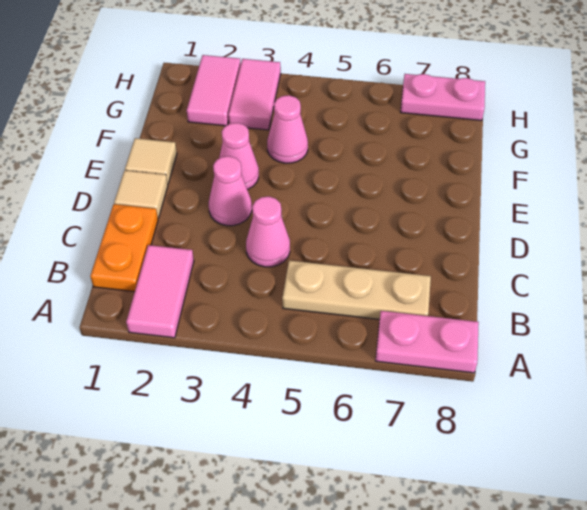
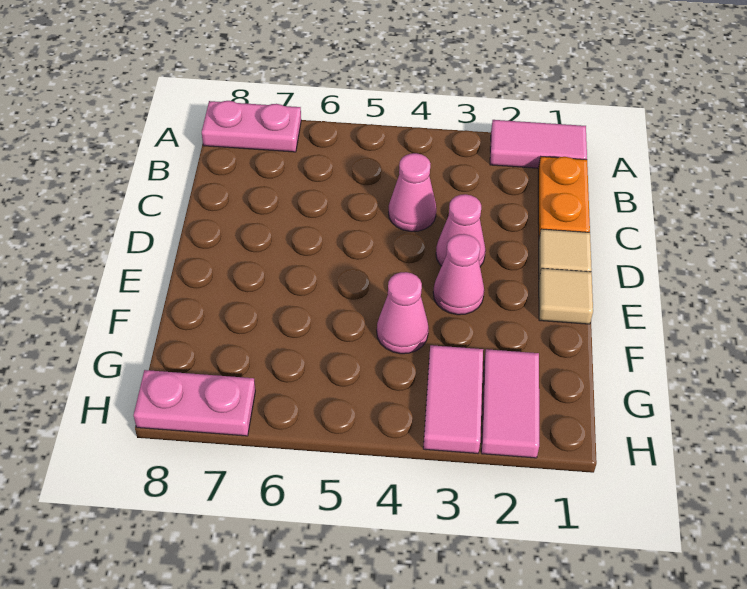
pink tile A2:B2 level 1 -> pink tile A1:A2 level 1
tan plate B5:B7 level 1 -> none

